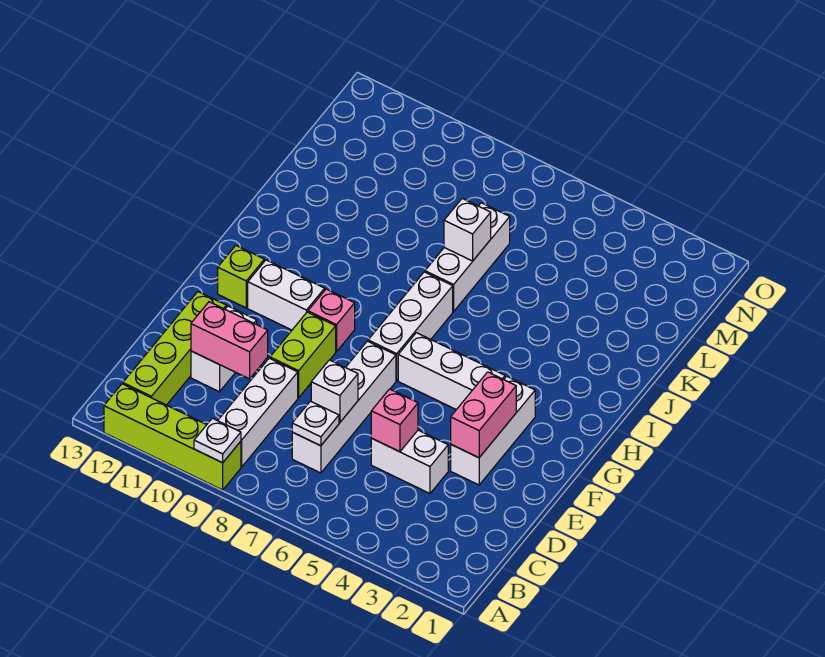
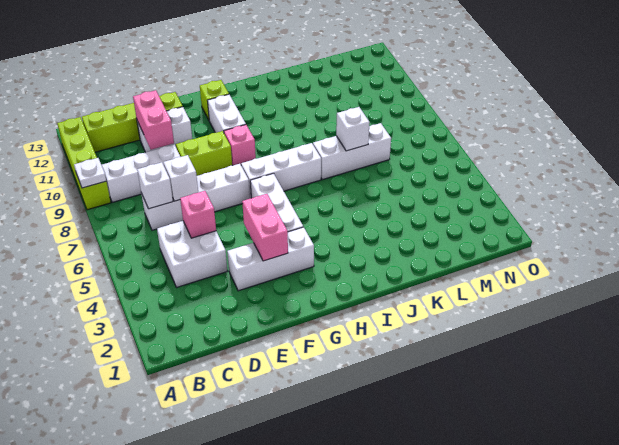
white plate C7 level 2 -> white brick C7 level 2
white brick D4:D5 level 1 -> white brick C4:D5 level 1
pink brick E3:F3 level 2 -> pink brick F3:F4 level 2

